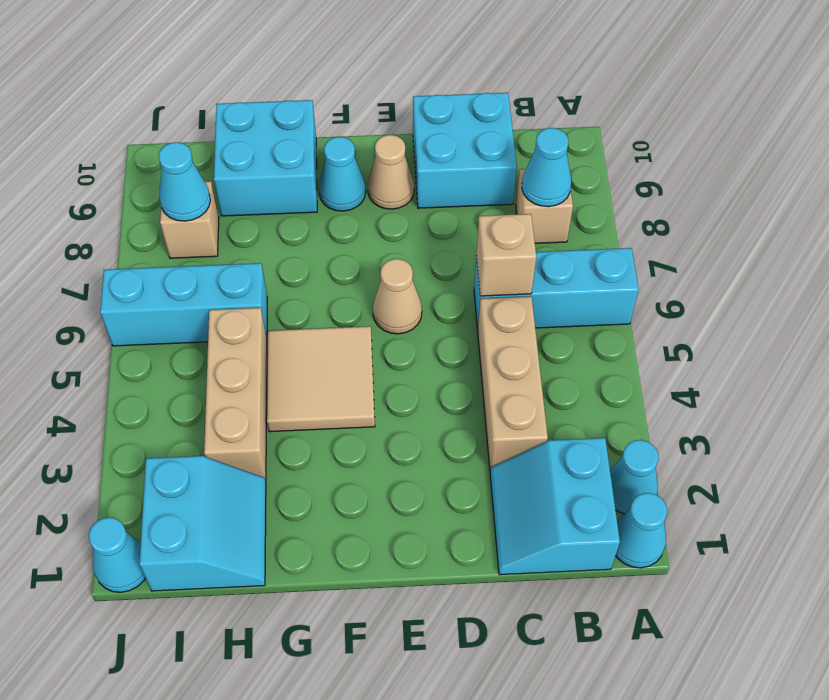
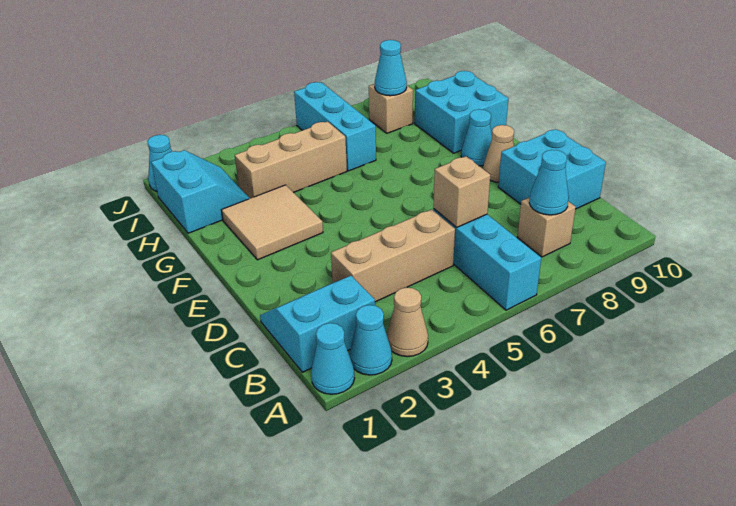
tan cone E6 level 1 -> tan cone A3 level 1
tan tile F4:G5 level 1 -> tan tile F2:G3 level 1
cyan slope H1:I2 level 1 top I -> cyan slope H1:I2 level 1 top 1

